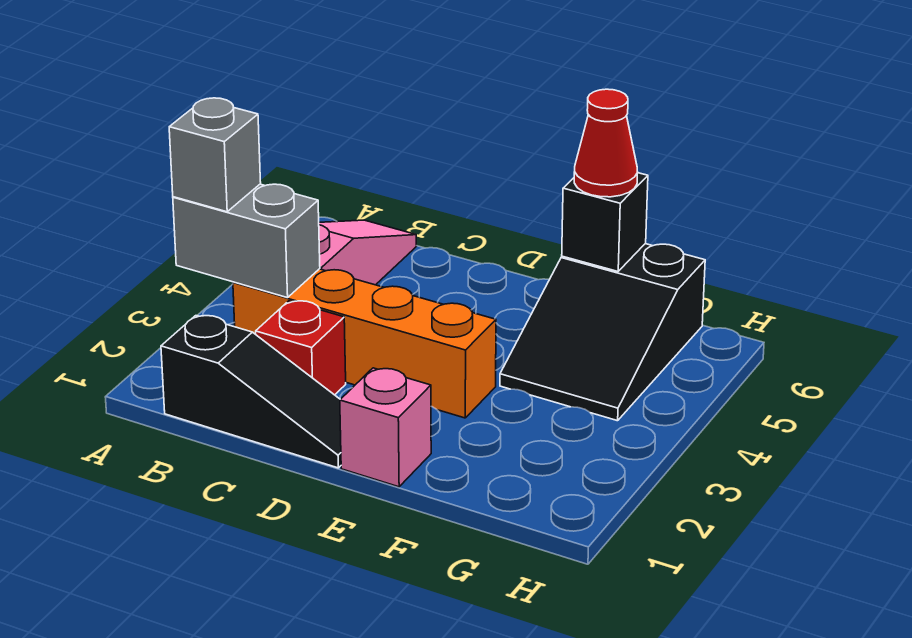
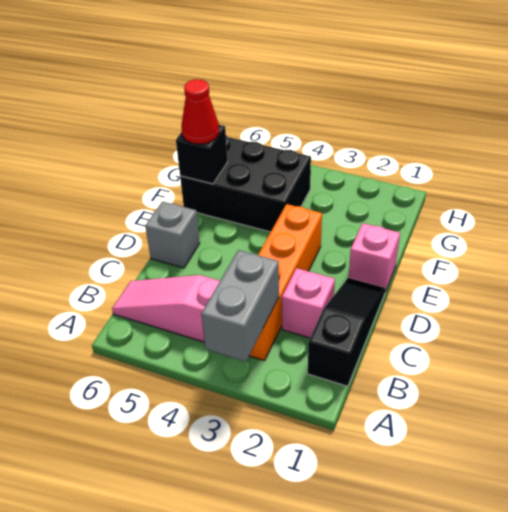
grey brick A3 level 3 -> grey brick D6 level 1
red brick C2 level 1 -> pink brick C2 level 1
black slope F4:G6 level 1 top 6 -> black brick F4:G6 level 1

